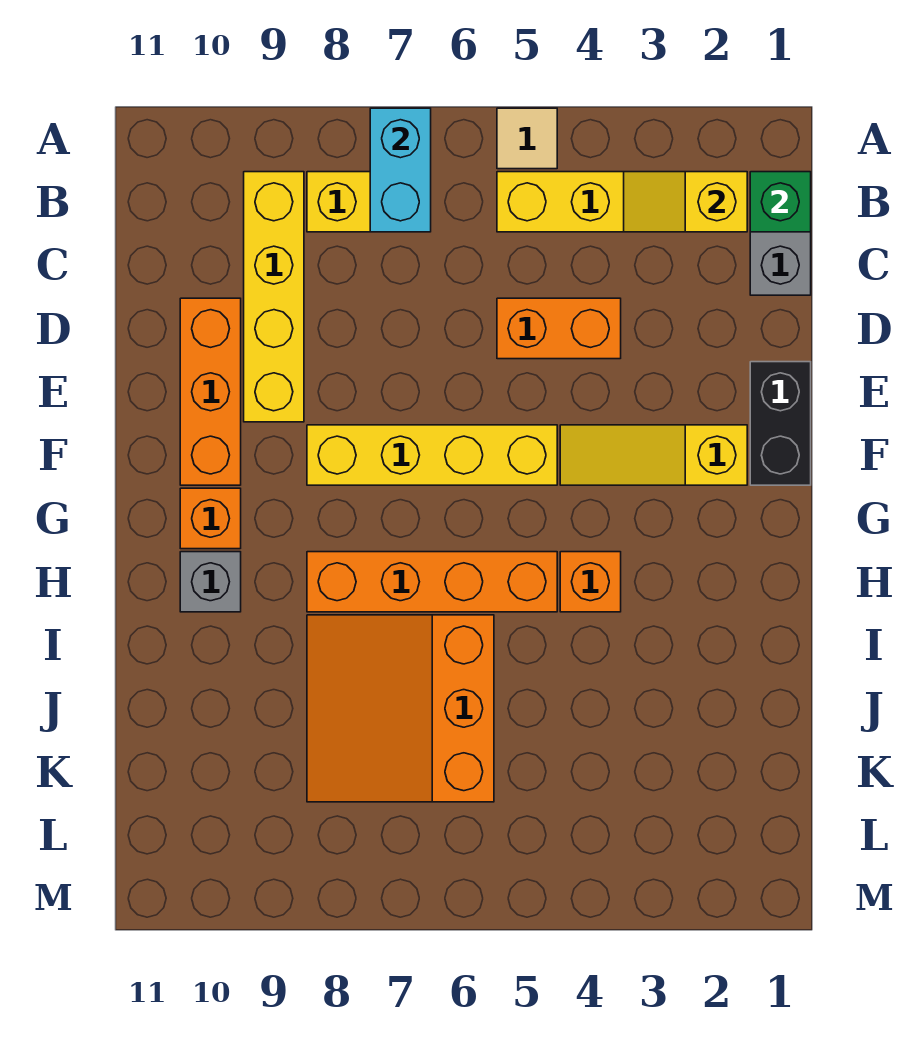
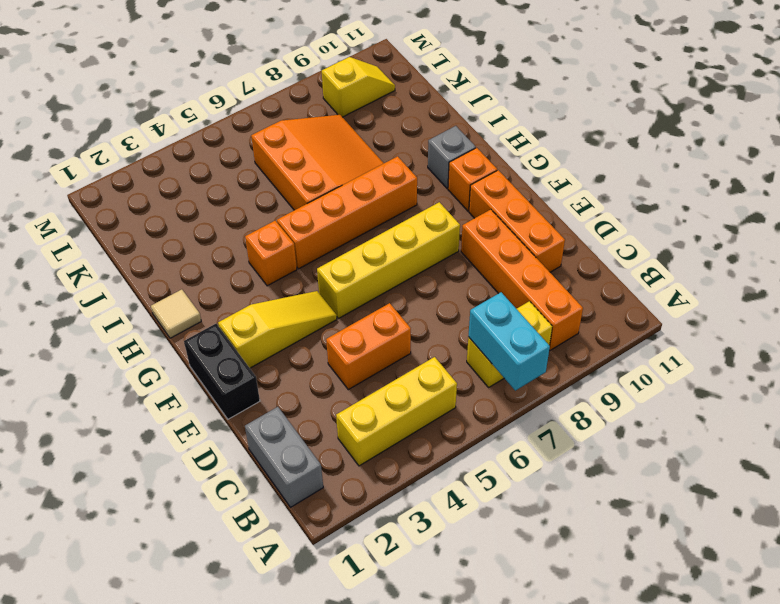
tan tile A5 level 1 -> tan tile H1 level 1
green brick B1 level 2 -> none
yellow slope B2:B3 level 2 top 2 -> yellow slope L9:L10 level 1 top 9
yellow brick B9:E9 level 1 -> orange brick B9:E9 level 1

